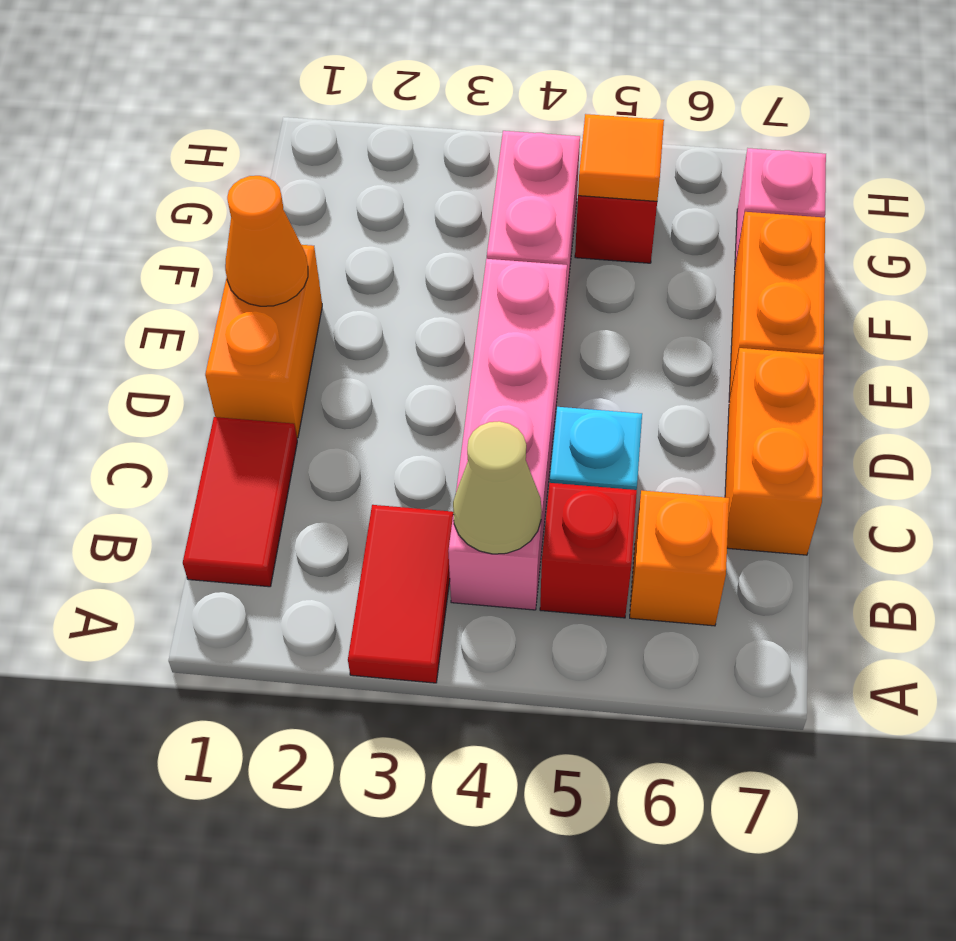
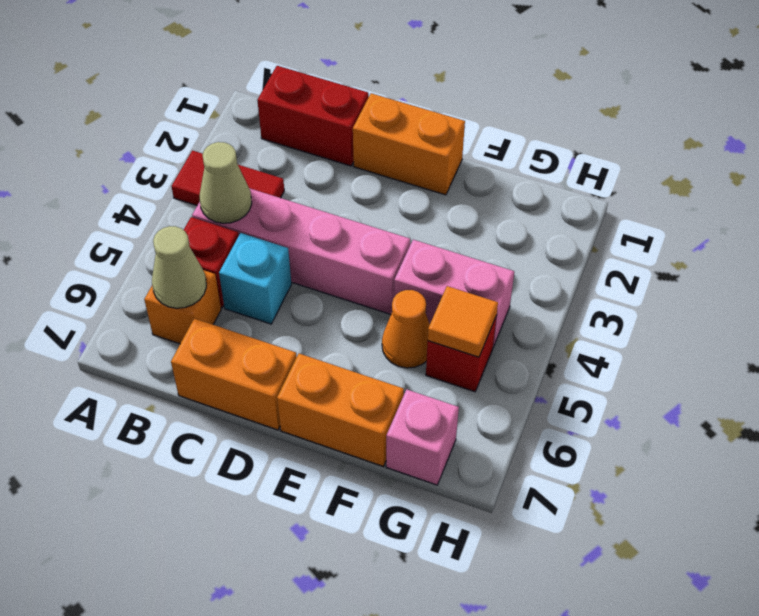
red tile B1:C1 level 1 -> red brick B1:C1 level 1
none -> tan cone B6 level 2
orange cone E1 level 2 -> orange cone F5 level 1

